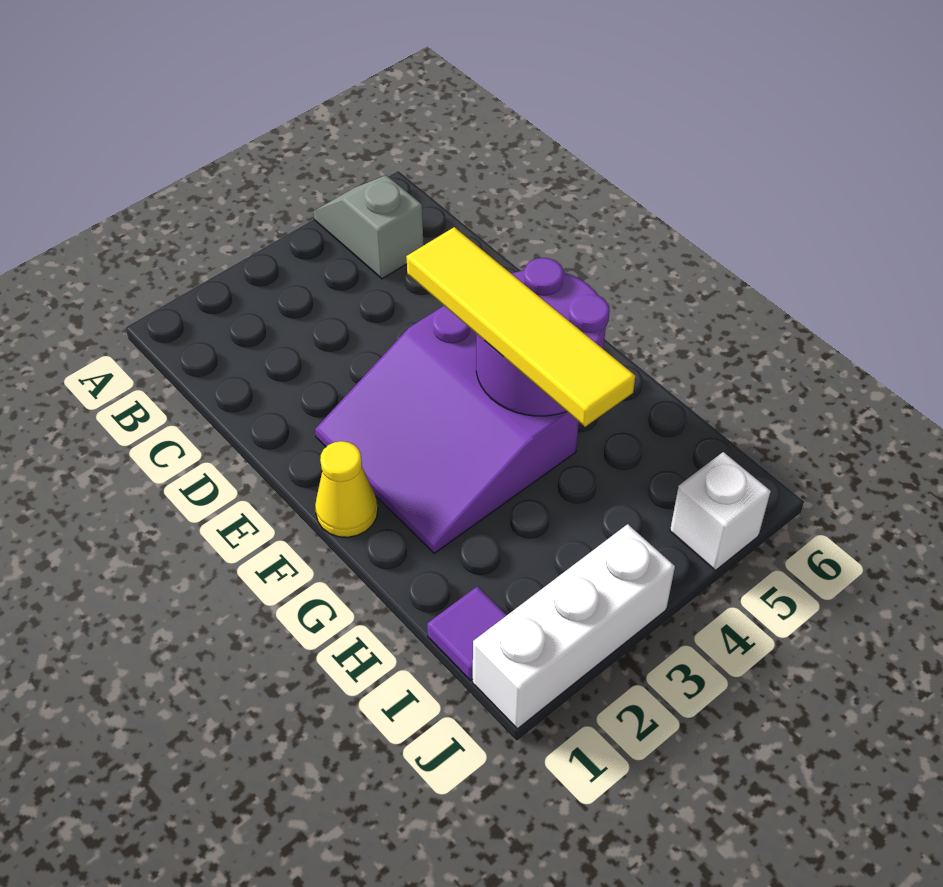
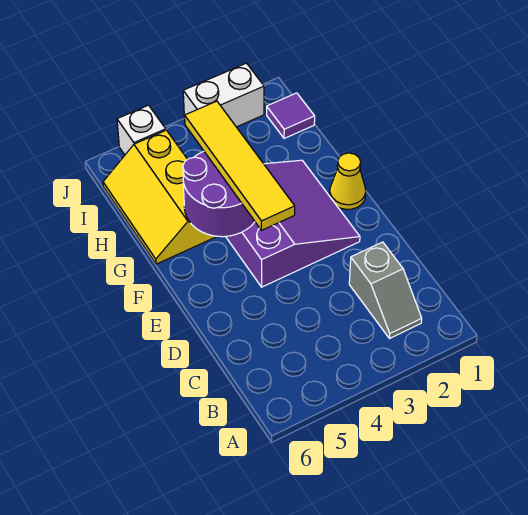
grey slope A5:B5 level 1 top B -> grey slope B2:C2 level 1 top C
none -> yellow slope G5:I6 level 1 top 5
white brick J1:J3 level 1 -> white brick J2:J3 level 1

